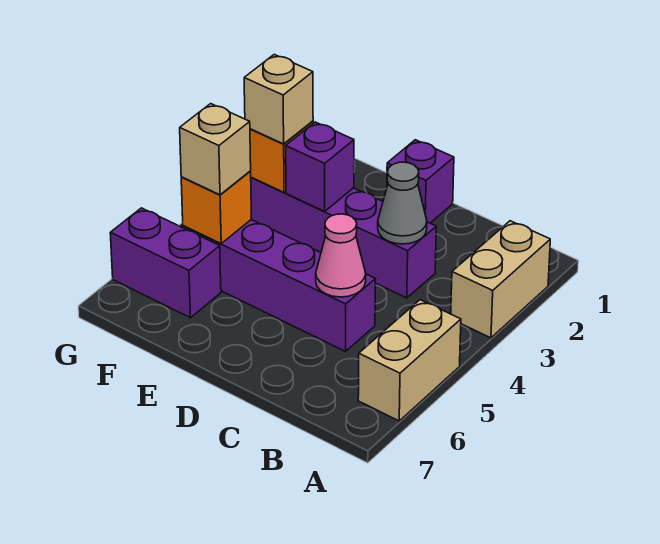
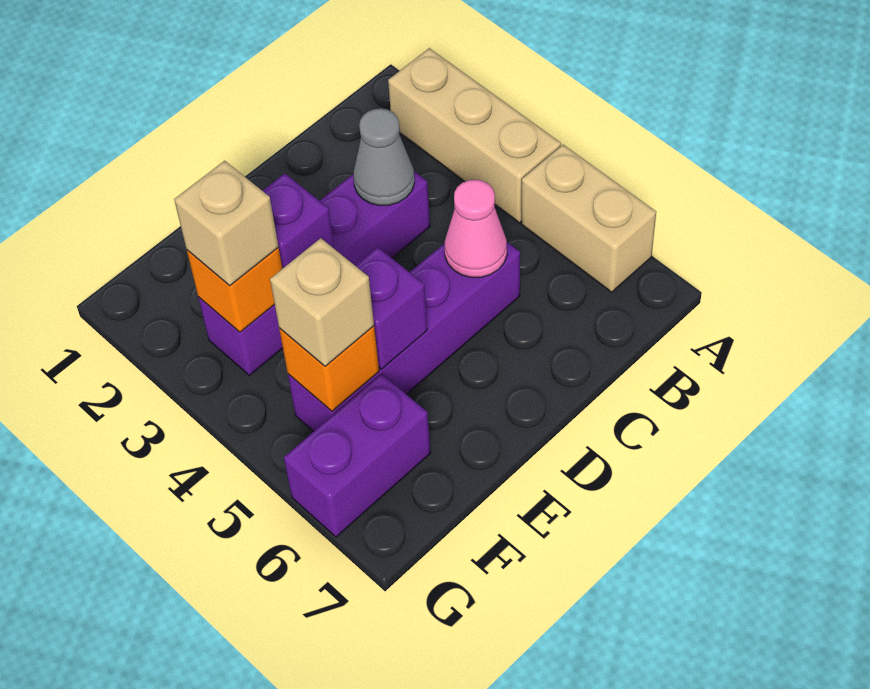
tan brick A2:A3 level 1 -> tan brick A2:A4 level 1
purple brick D1 level 1 -> purple brick E5 level 2

